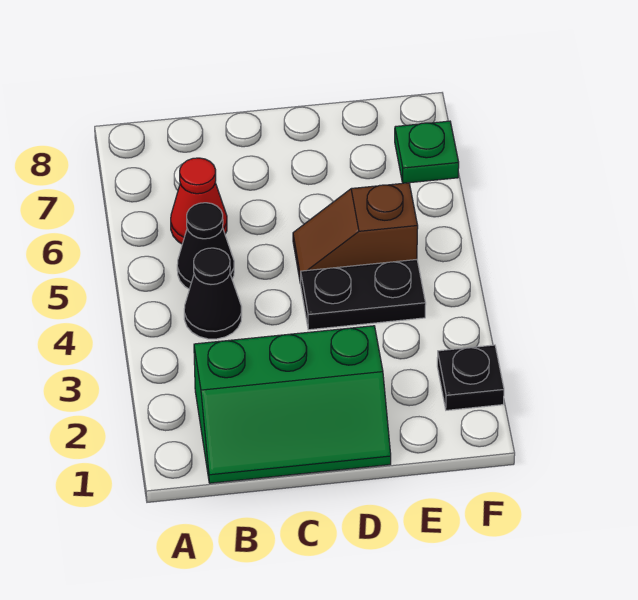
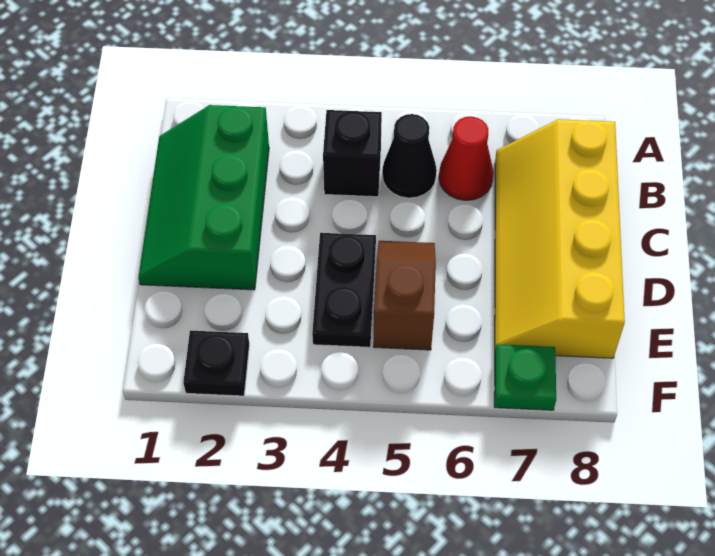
black cone B4 level 1 -> black brick B4 level 1
none -> yellow slope B7:E8 level 1 top 8

